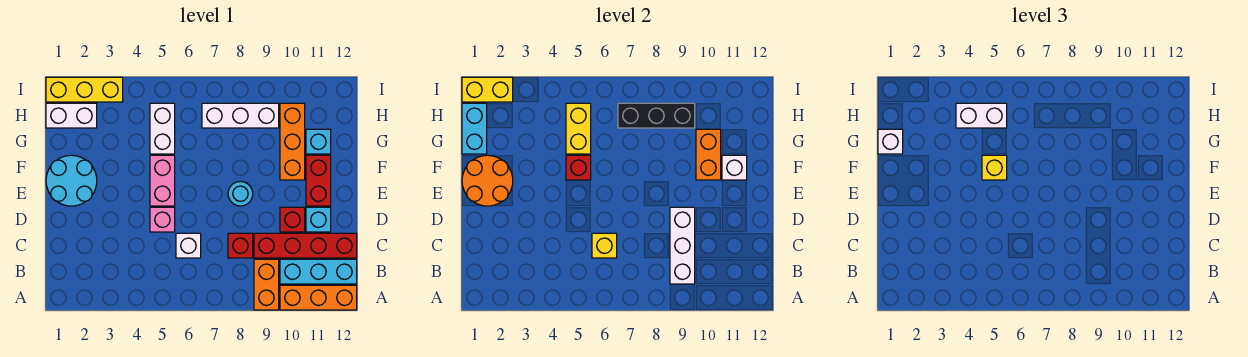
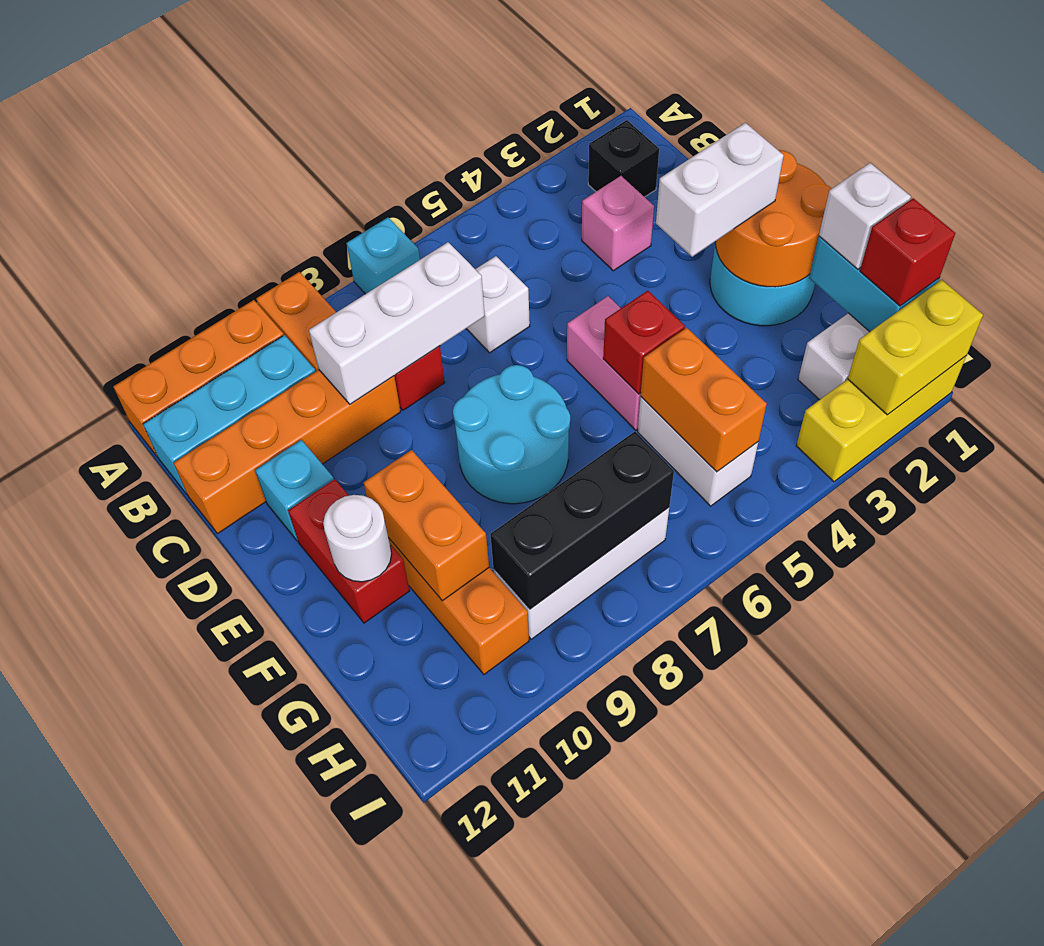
none -> black brick B2 level 1
white brick B9:D9 level 2 -> white brick C7:C9 level 2
yellow brick C6 level 2 -> none
red brick C9:C12 level 1 -> orange brick C9:C12 level 1
pink brick D5 level 1 -> pink brick C3 level 1
red brick D10 level 1 -> red brick H1 level 3
cyan round brick E8 level 1 -> cyan round brick E7:F8 level 1
yellow brick F5 level 3 -> none
white brick F11 level 2 -> white round brick F11 level 2
yellow brick G5:H5 level 2 -> orange brick G5:H5 level 2
cyan brick G11 level 1 -> cyan brick A7 level 1
white brick H4:H5 level 3 -> white brick E2:E3 level 3

